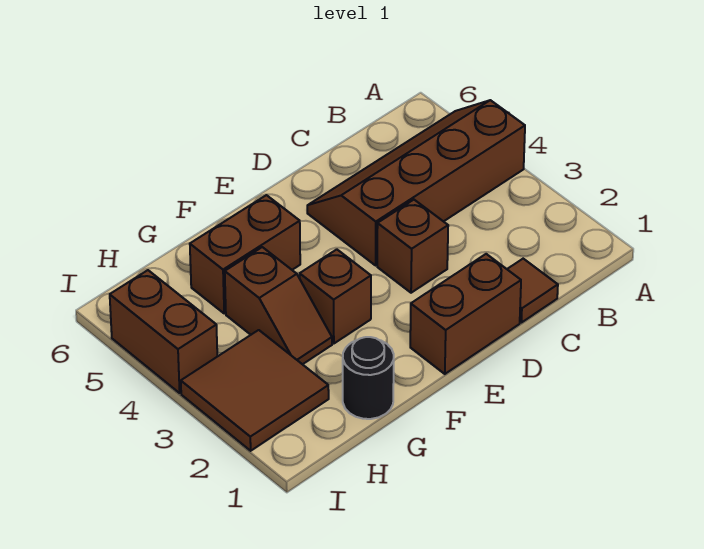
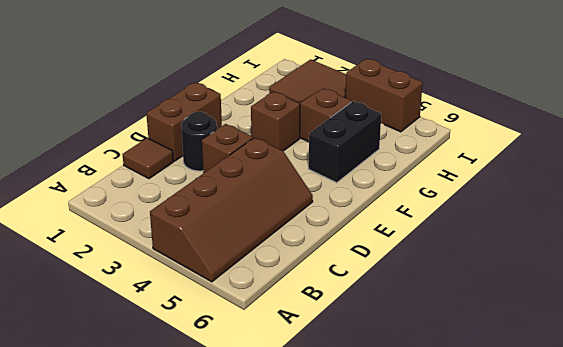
brown brick F5:G5 level 1 -> black brick F5:G5 level 1
black round brick G1 level 1 -> black round brick D2 level 1

